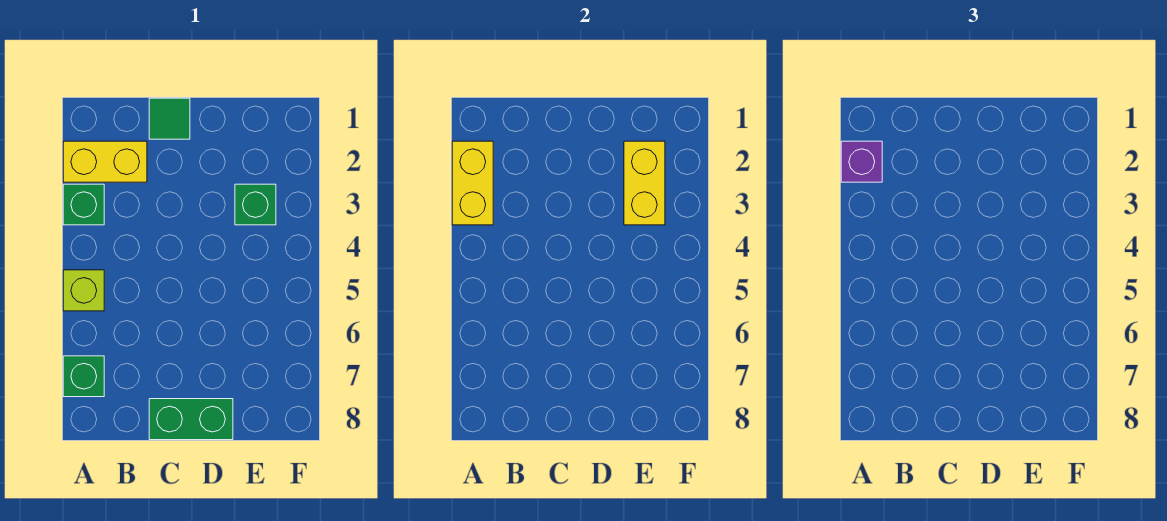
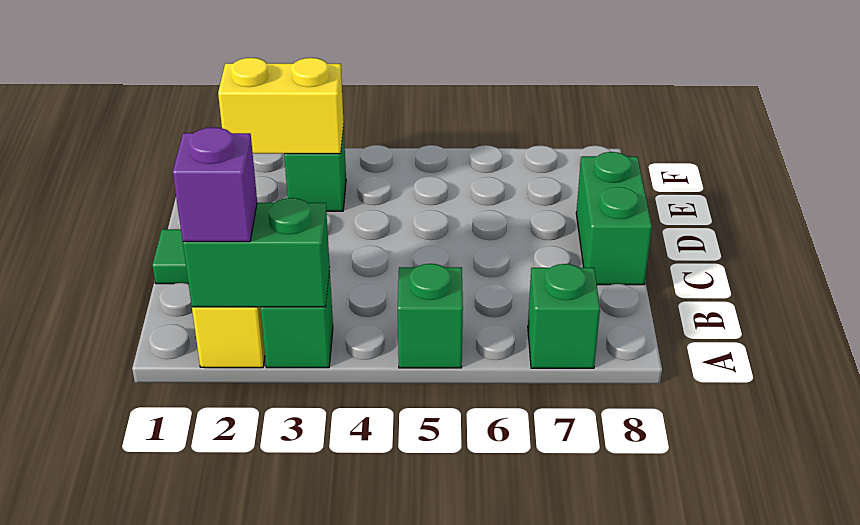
yellow brick A2:A3 level 2 -> green brick A2:A3 level 2
lime brick A5 level 1 -> green brick A5 level 1

